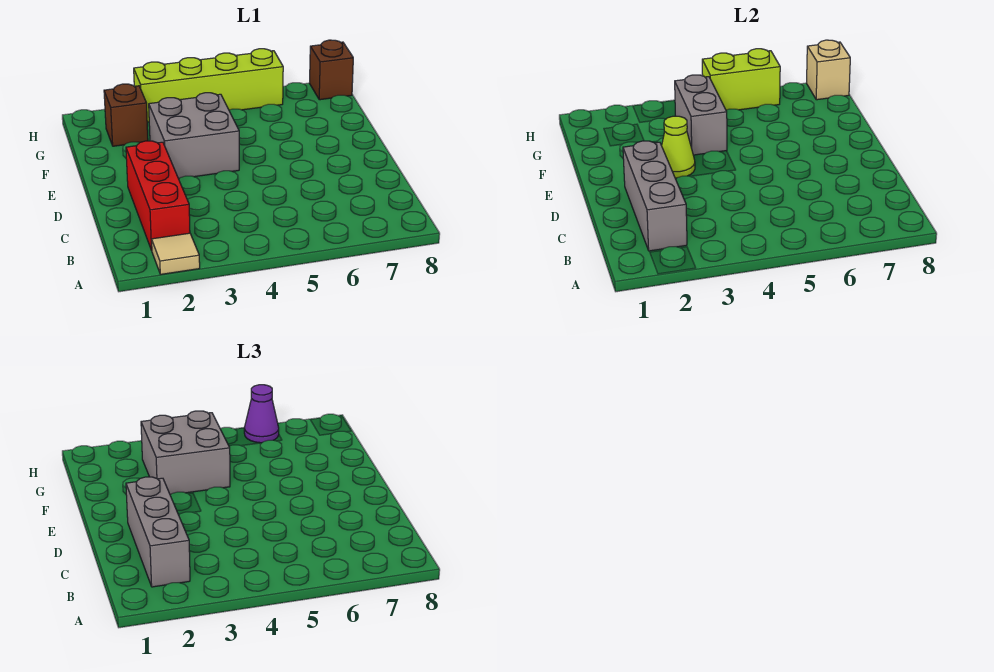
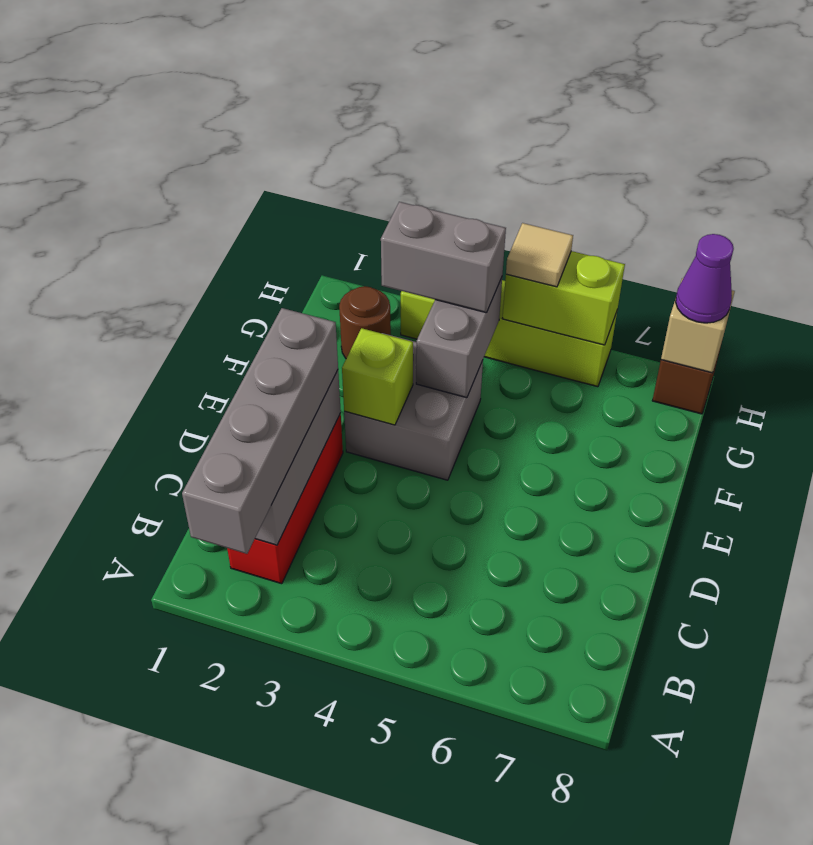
tan tile A2 level 1 -> tan tile H5 level 3
grey brick B2:D2 level 3 -> grey brick A2:D2 level 3
lime cone E3 level 2 -> lime brick E3 level 2
grey brick F3:G4 level 3 -> grey brick G3:G4 level 3
brown brick G2 level 1 -> brown round brick G2 level 1
purple cone H6 level 3 -> purple cone H8 level 3

